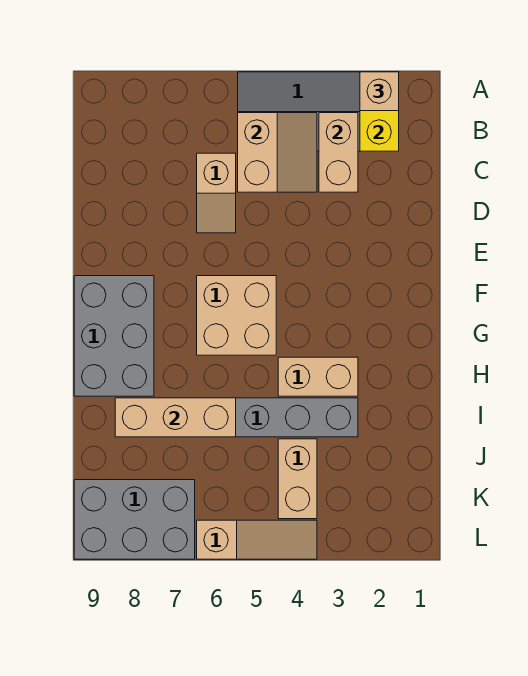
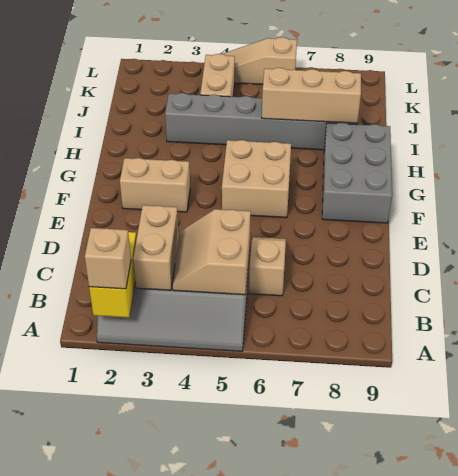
tan brick H3:H4 level 1 -> tan brick F2:F3 level 1
grey brick K7:L9 level 1 -> none

